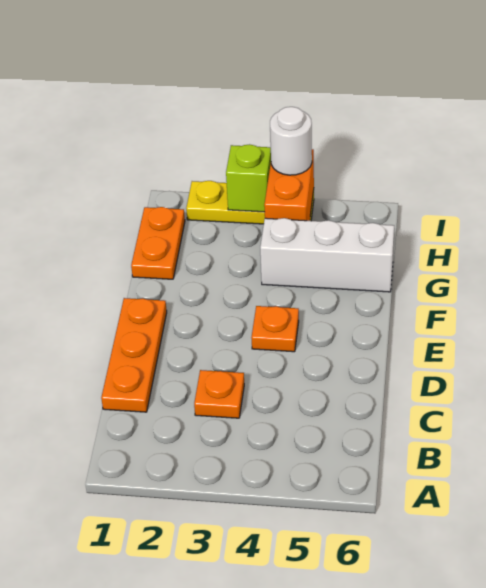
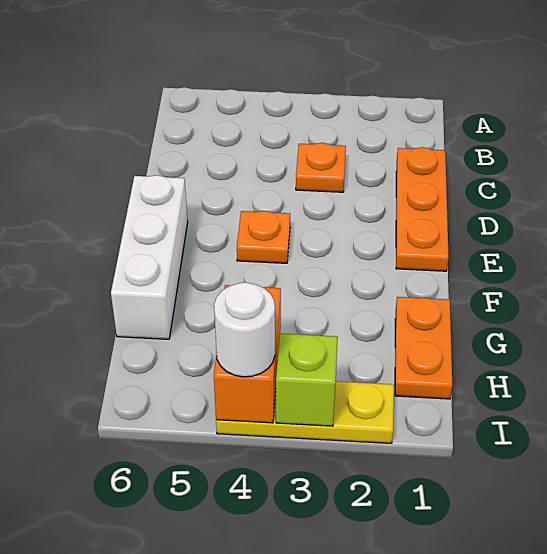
white brick G4:G6 level 1 -> white brick E6:G6 level 1

